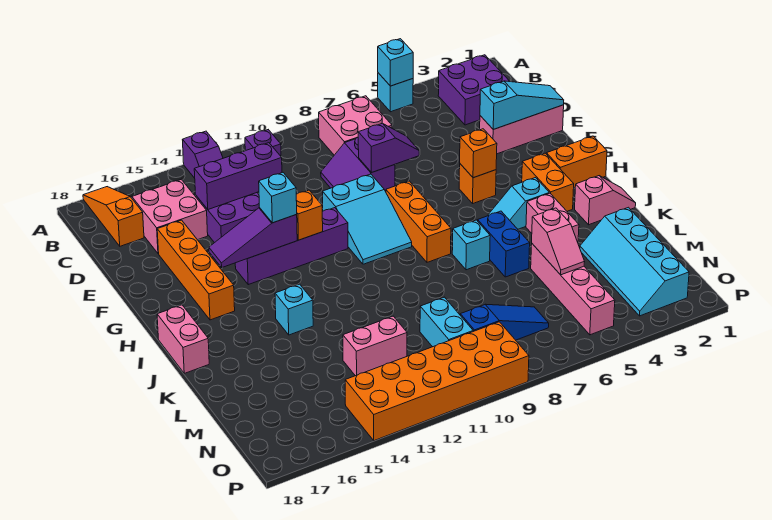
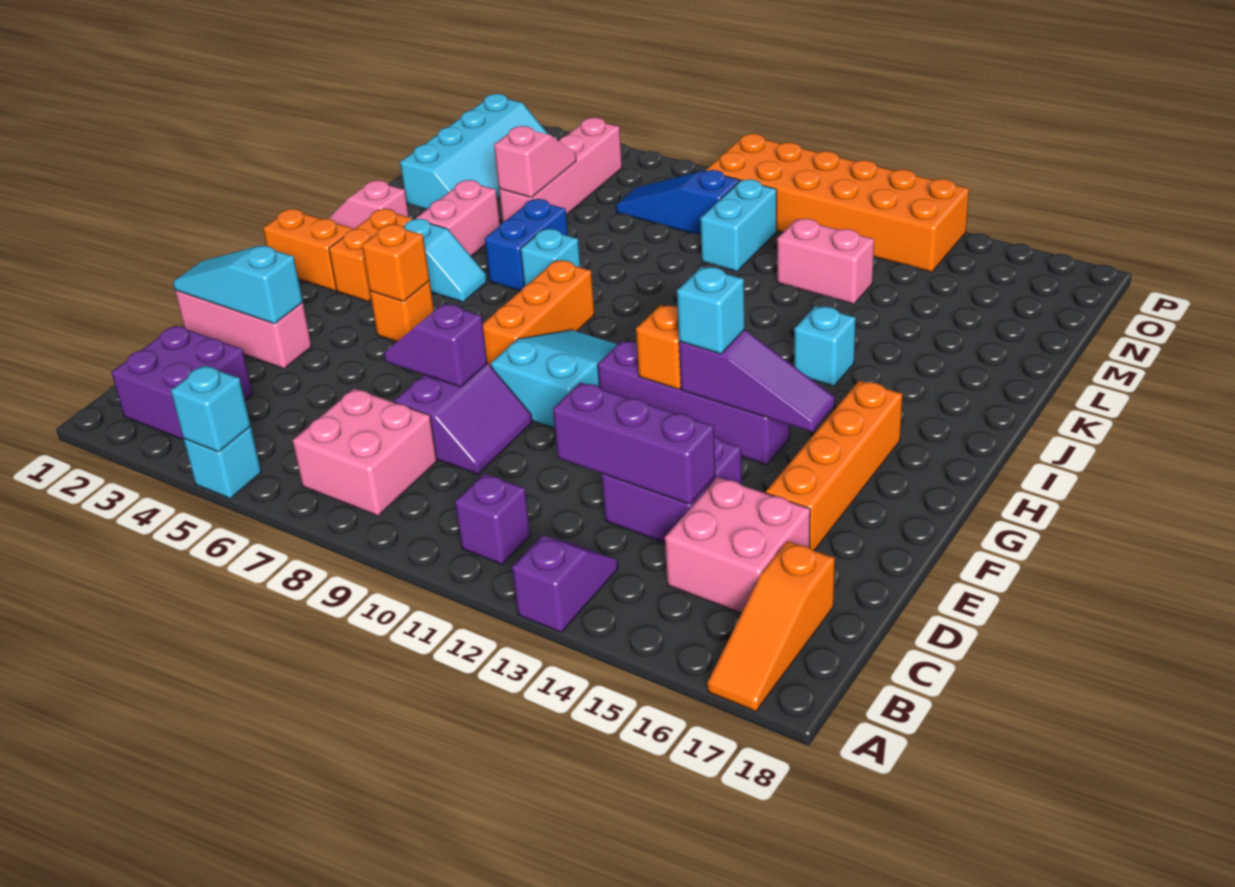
pink brick I18:J18 level 1 -> none

